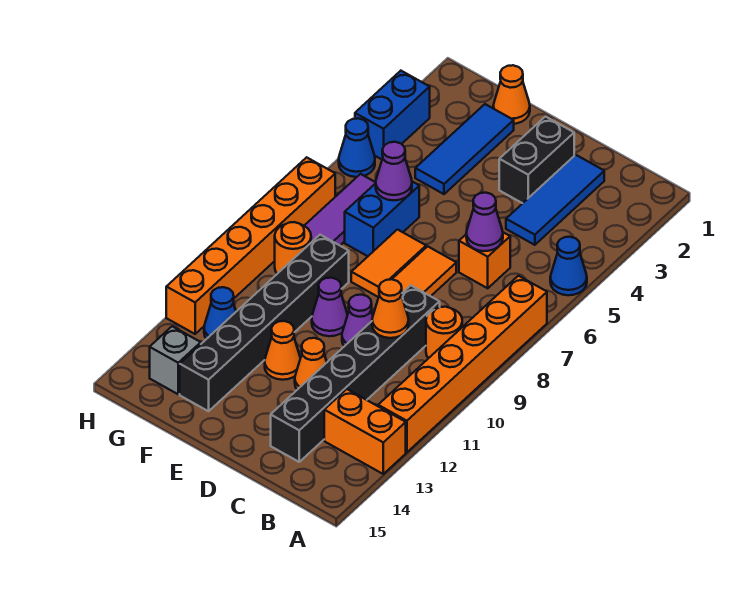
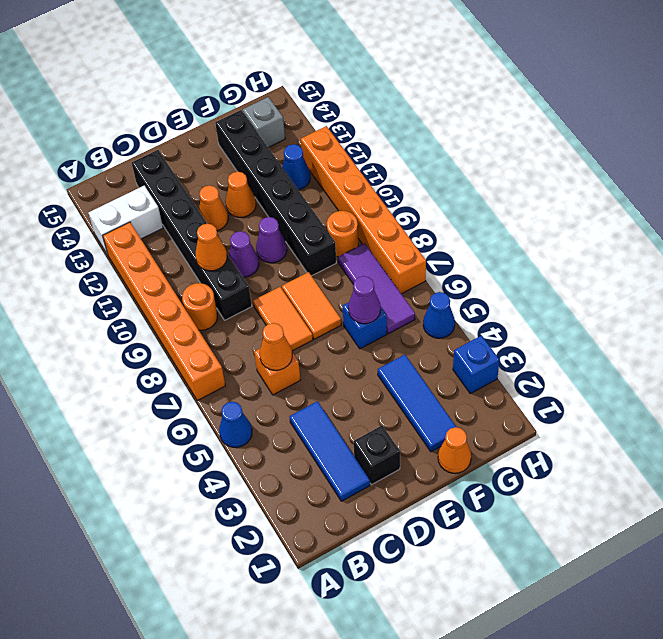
orange brick A13:B13 level 1 -> white brick A13:B13 level 1
purple cone C6 level 2 -> orange cone C6 level 2
black brick D2:D3 level 1 -> black brick D2 level 1
blue brick F6:F7 level 1 -> blue brick F6 level 1
blue brick H3:H4 level 1 -> blue brick H3 level 1

